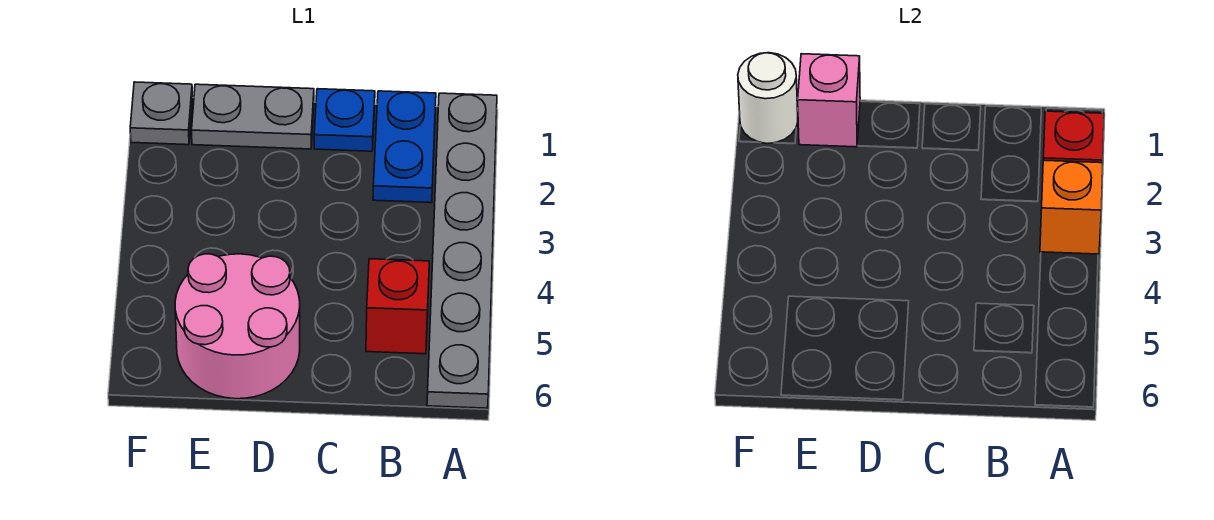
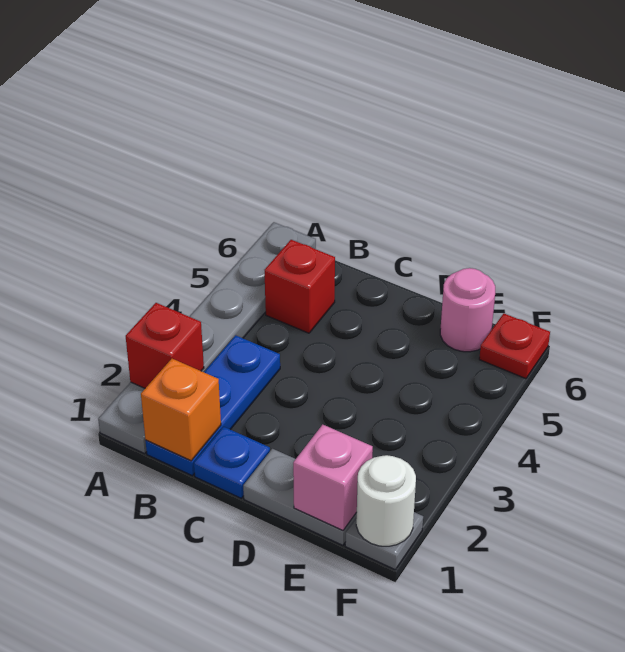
orange brick A3 level 2 -> orange brick B1 level 2
blue plate B1:B2 level 1 -> blue plate B1:B3 level 1
pink round brick D5:E6 level 1 -> pink round brick E6 level 1
none -> red plate F6 level 1

